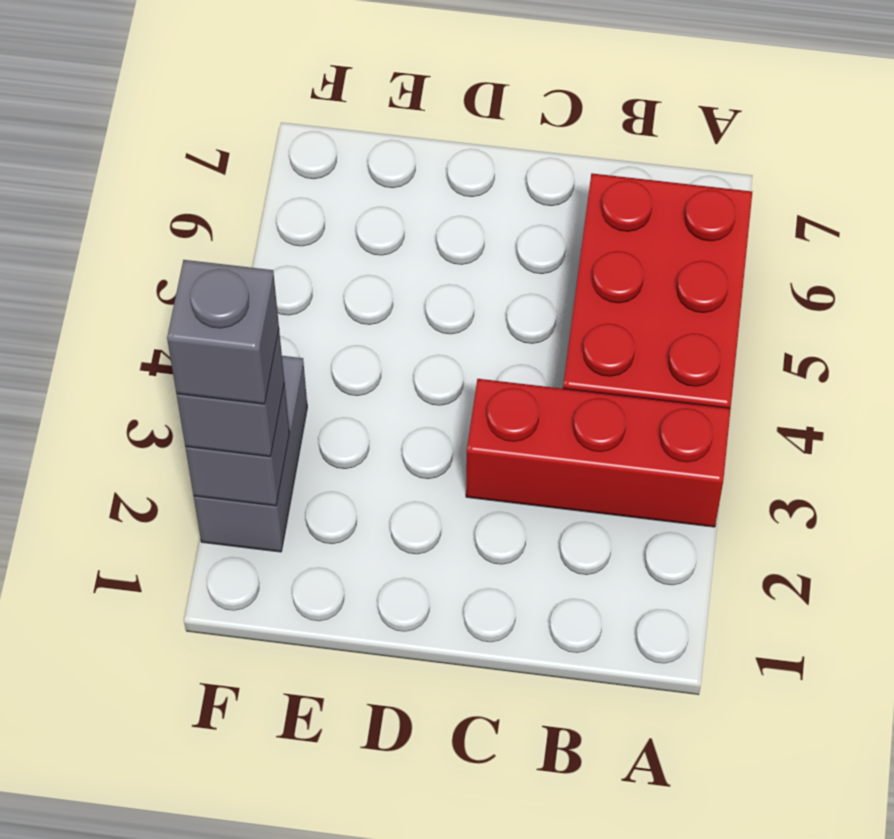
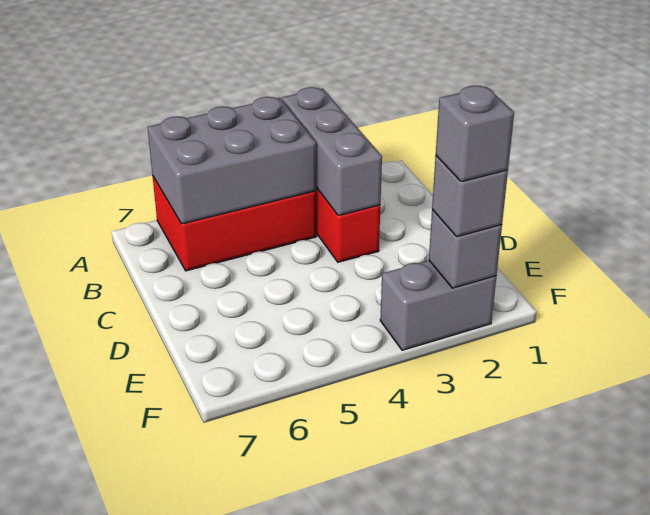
none -> grey brick A3:C3 level 2
none -> grey brick A4:B6 level 2

